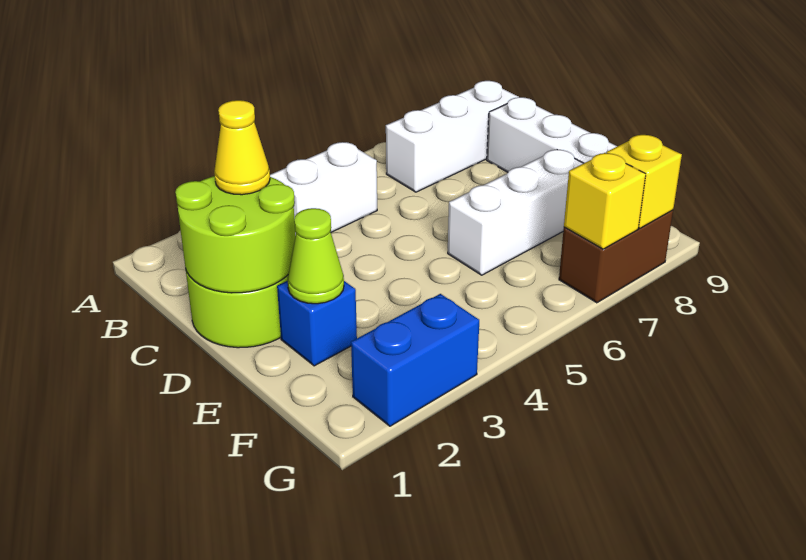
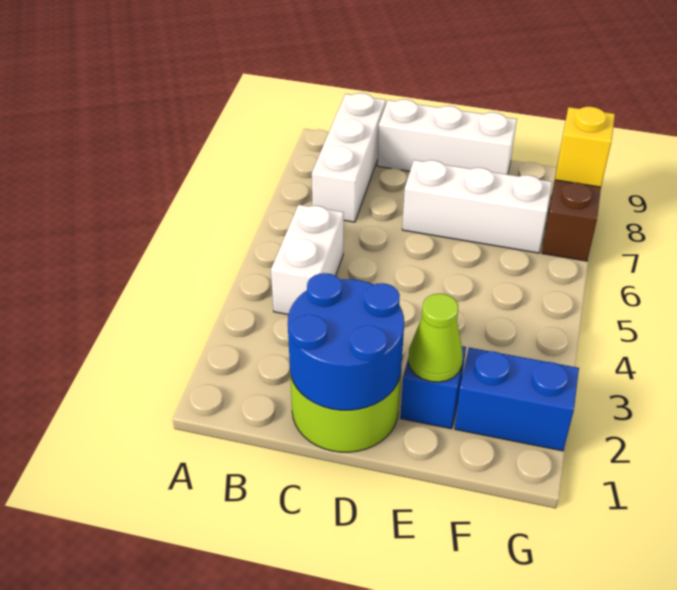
lime round brick C1:D2 level 2 -> blue round brick C1:D2 level 2
yellow cone C2 level 3 -> none
white brick E6:E8 level 1 -> white brick D7:F7 level 1
blue brick G2:G3 level 1 -> blue brick F2:G2 level 1
yellow brick G7 level 2 -> none

